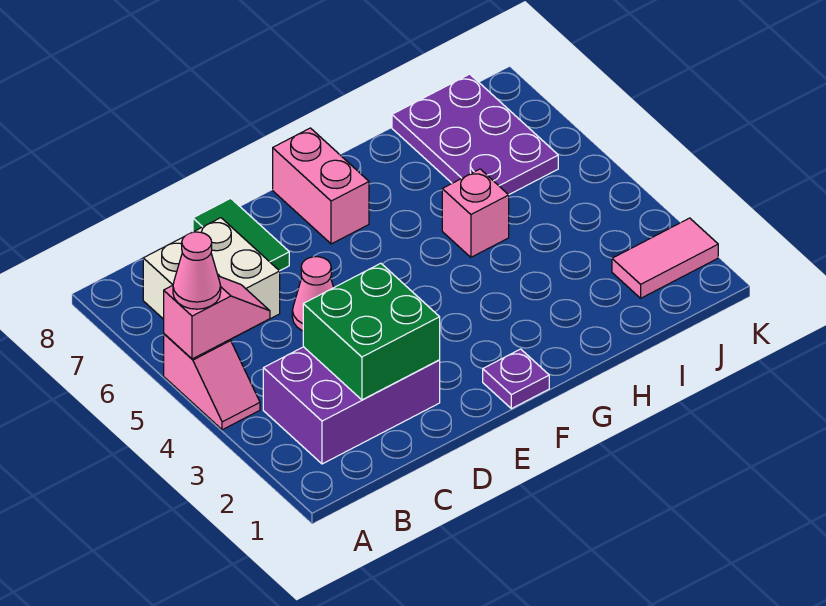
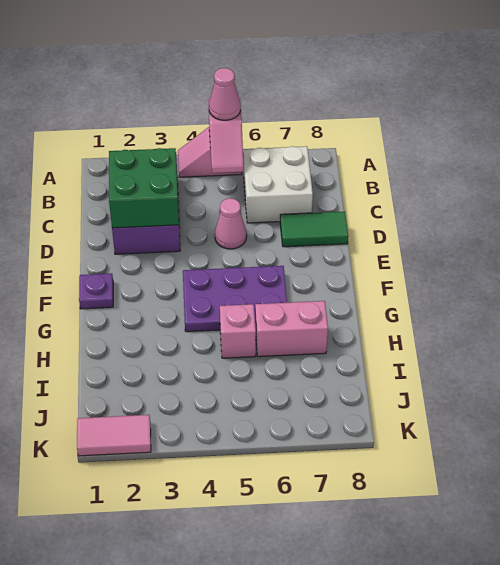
pink brick F7:F8 level 1 -> pink brick H6:H7 level 1
purple plate I6:J8 level 1 -> purple plate F4:G6 level 1
pink tile J2:K2 level 1 -> pink tile K1:K2 level 1

